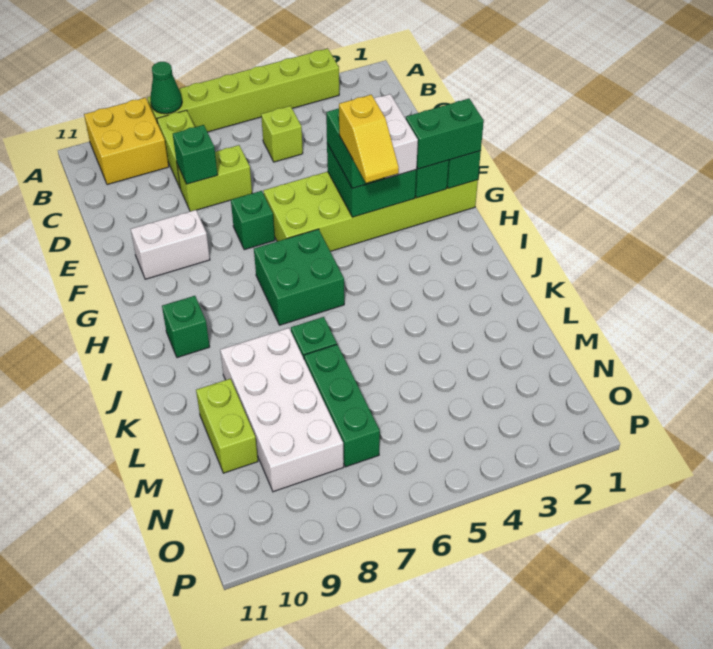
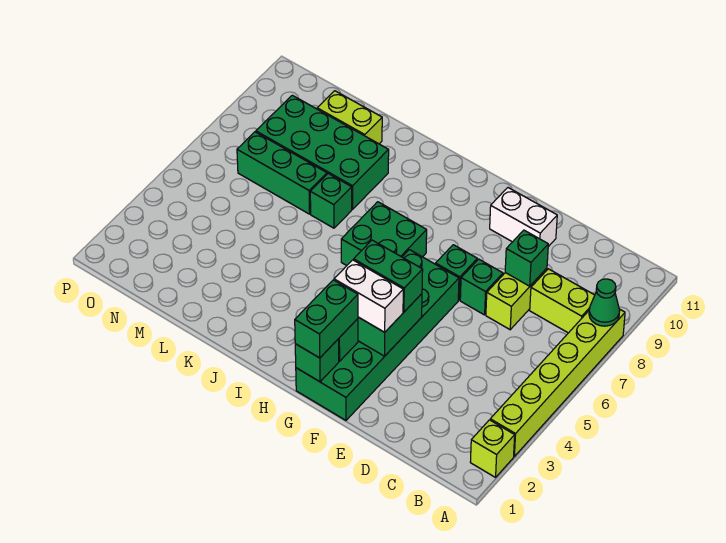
yellow brick A9:B10 level 1 -> none
lime brick C5 level 1 -> lime brick A2 level 1
lime brick F1:G6 level 1 -> green brick F1:G6 level 1
white brick F9:F10 level 1 -> white brick E10:F10 level 1
yellow slope G4:H4 level 4 top G -> none
green brick I10 level 1 -> green brick E7 level 1
white brick K8:N9 level 1 -> green brick K8:N9 level 1

